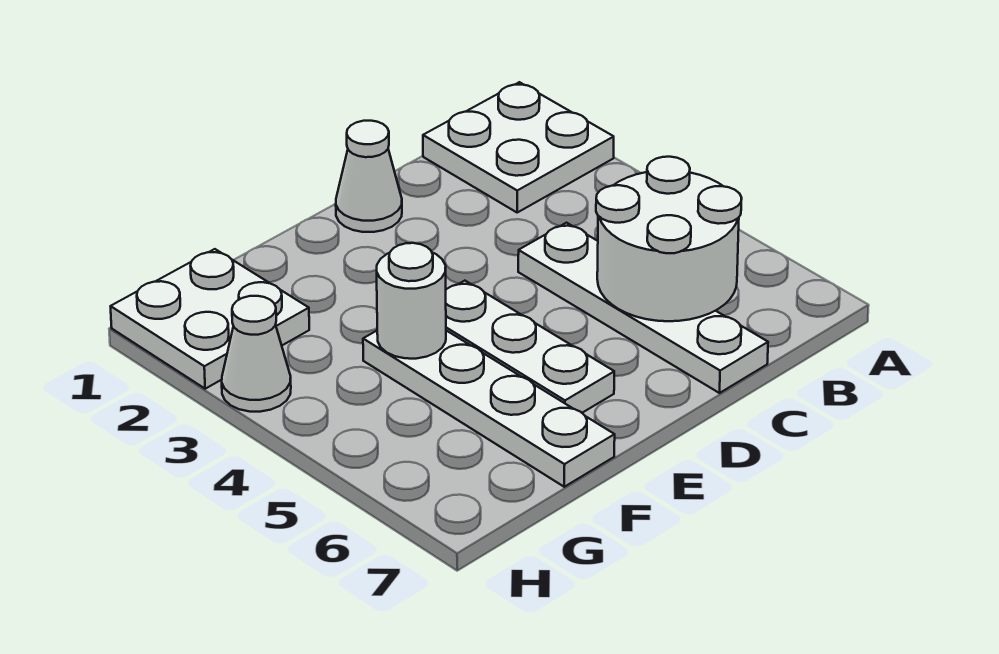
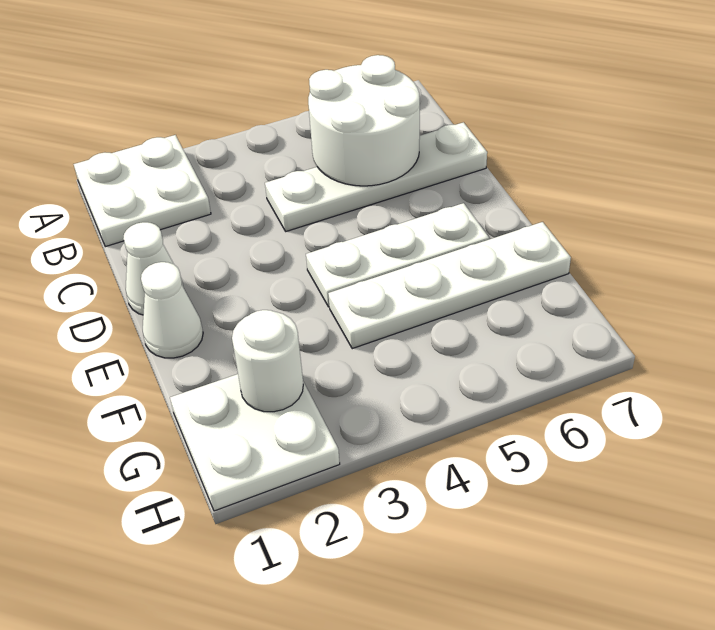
white round brick F4 level 2 -> white round brick G2 level 2
white cone H3 level 1 -> white cone E1 level 1

